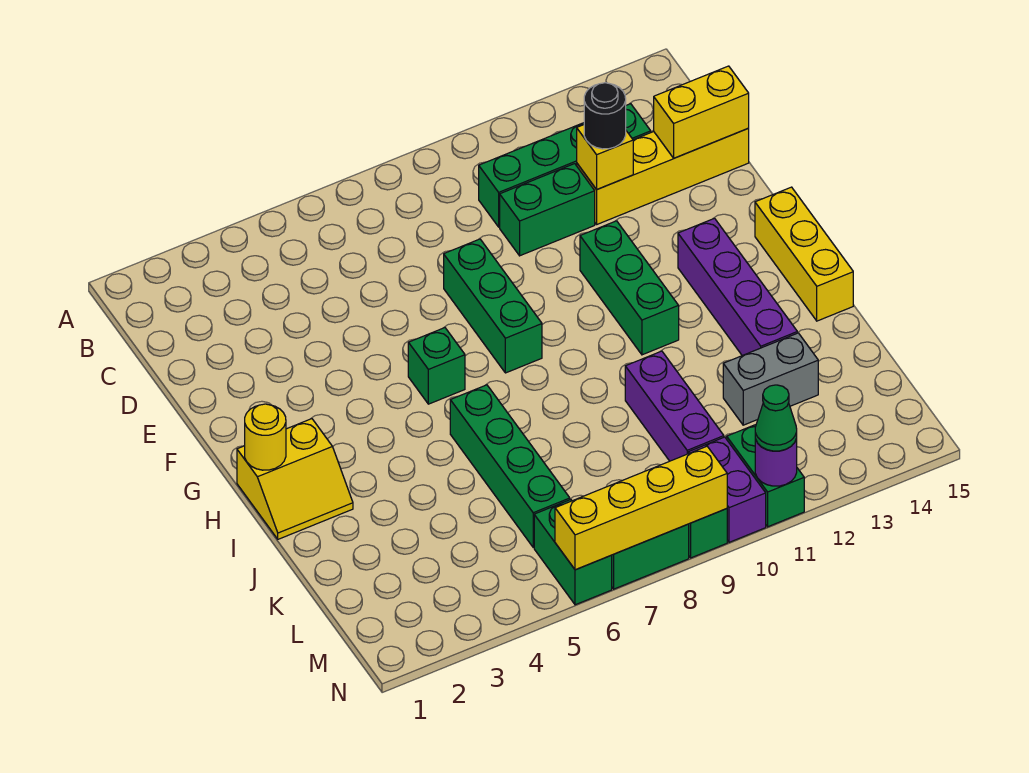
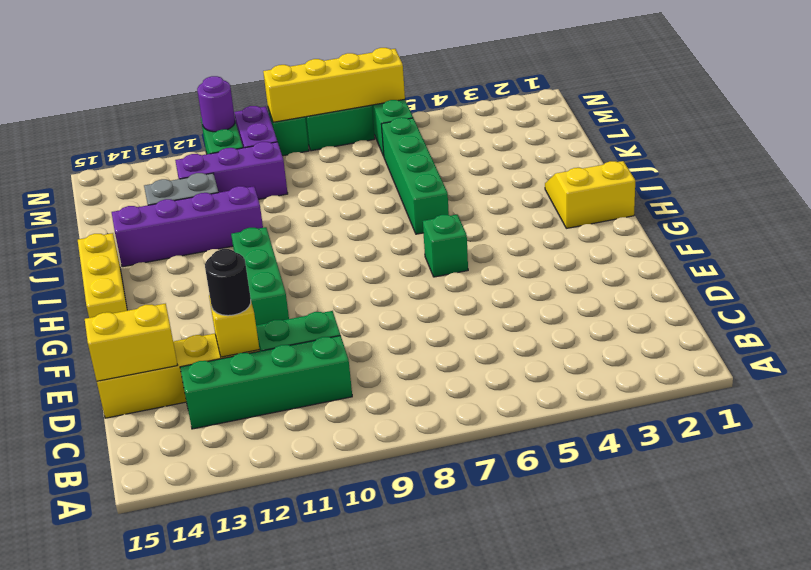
green brick E8:G8 level 1 -> none
purple brick G13:J13 level 1 -> purple brick J11:J14 level 1
yellow round brick H1 level 2 -> none
purple brick J10:L10 level 1 -> purple brick L10:L12 level 1
green cone N11 level 3 -> none

